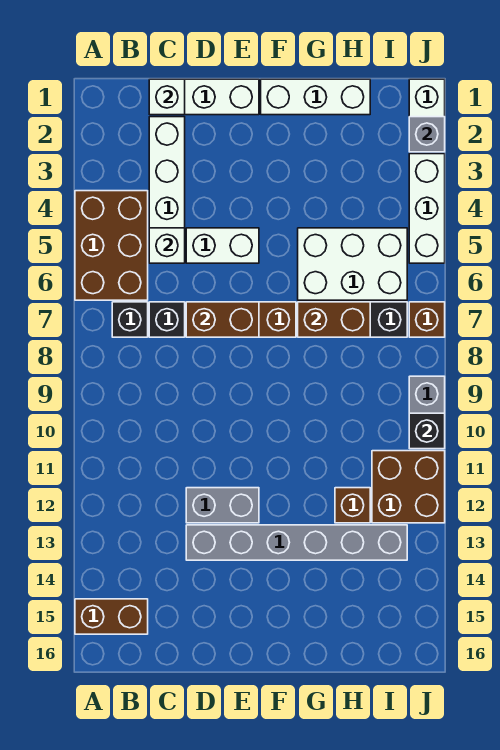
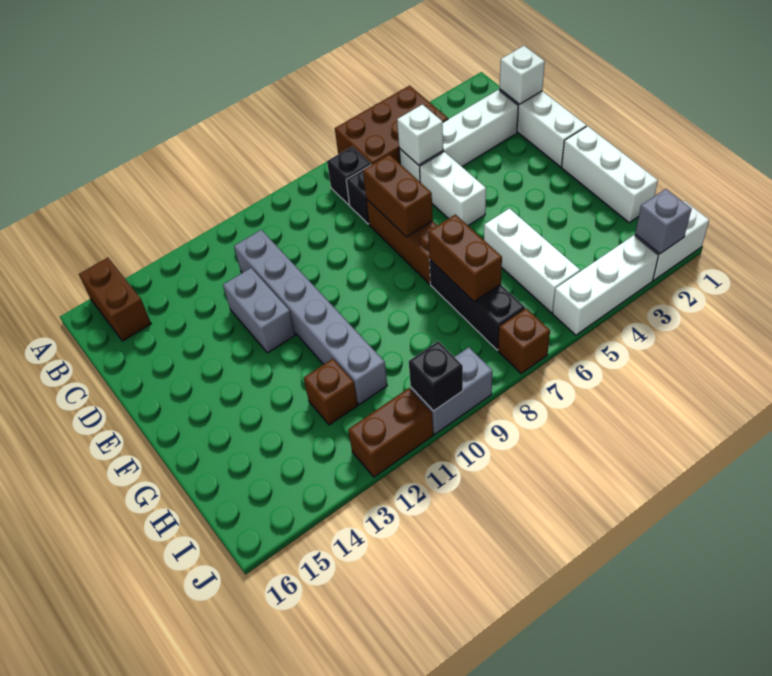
grey brick D13:I13 level 1 -> grey brick C11:H11 level 1
white brick G5:I6 level 1 -> white brick G5:I5 level 1
brown brick I11:J12 level 1 -> brown brick J11:J12 level 1

